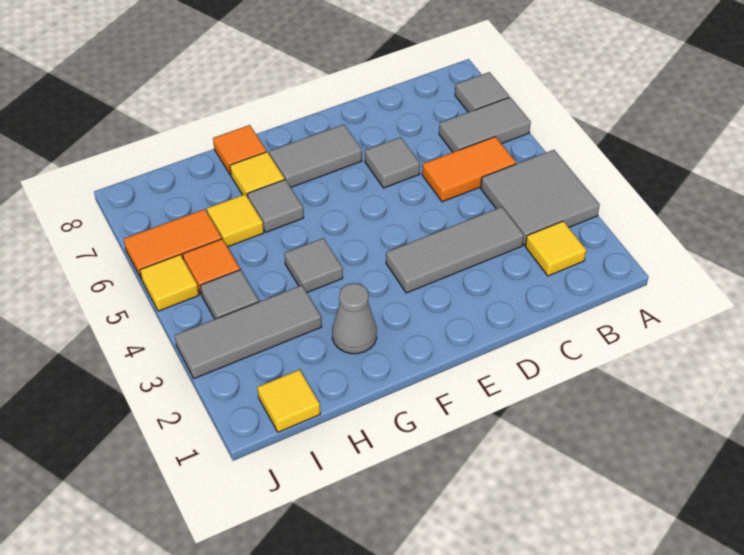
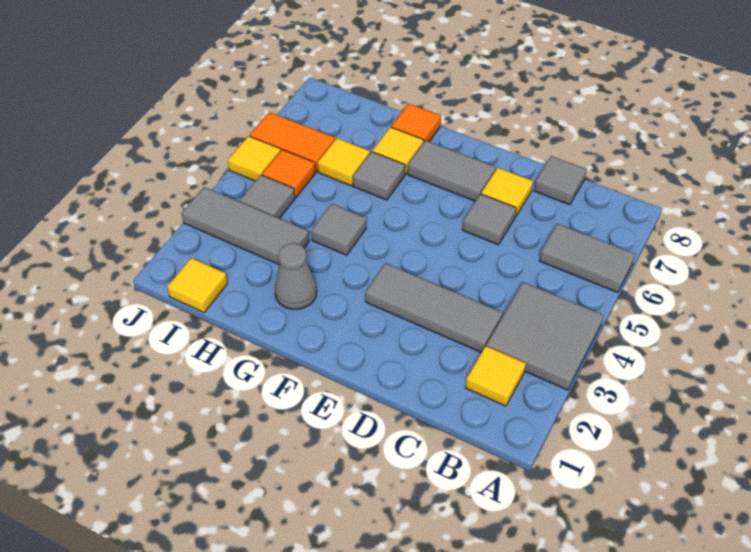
grey tile A7 level 1 -> grey tile C8 level 1
orange tile B5:C5 level 1 -> none
none -> yellow tile D7 level 1

